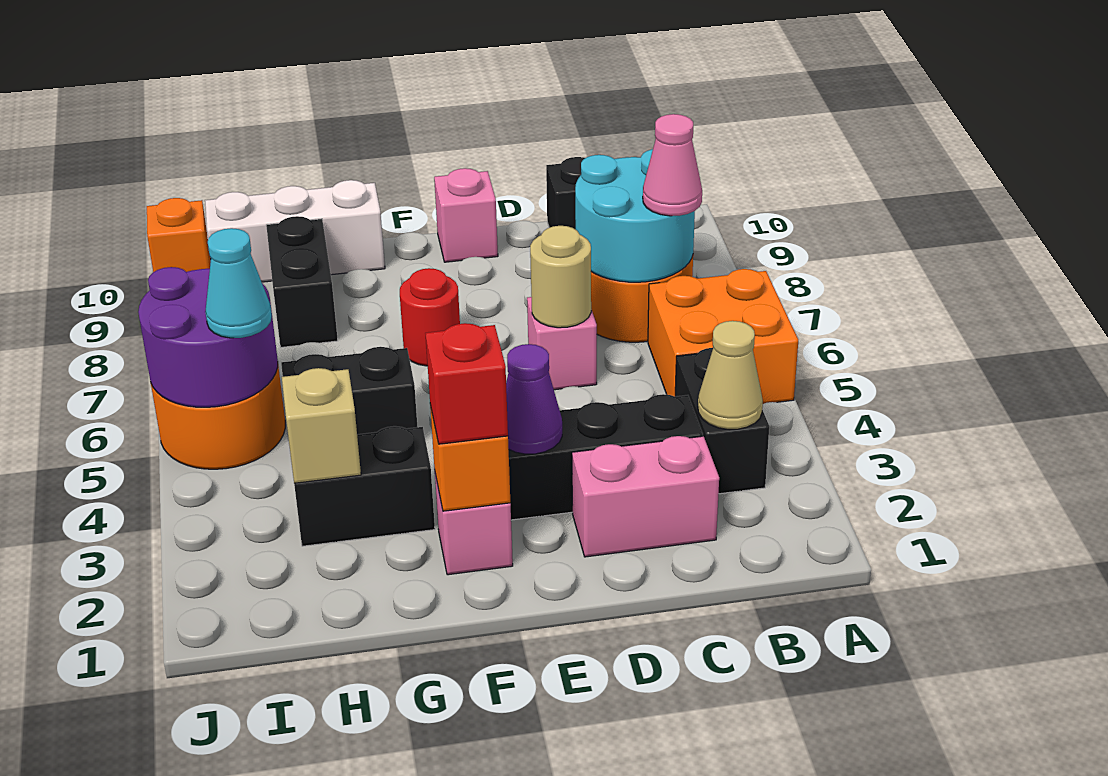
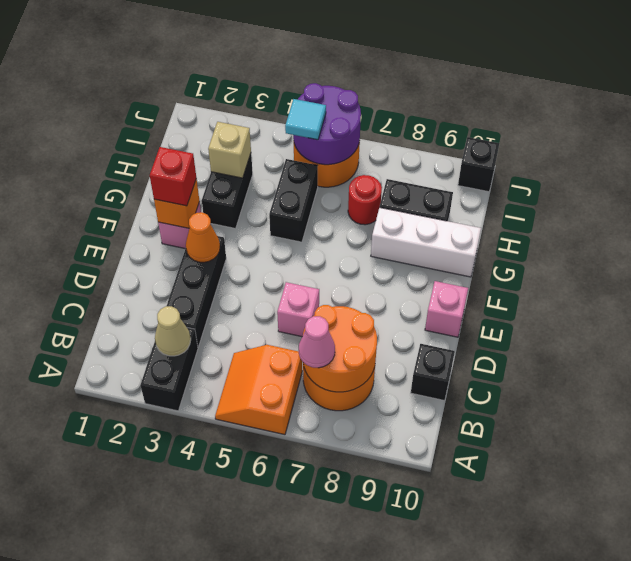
orange brick A5:B6 level 1 -> orange slope A5:B6 level 1 top 6
black brick B3:B4 level 1 -> black brick A3:B3 level 1
cyan round brick B7:C8 level 2 -> orange round brick B7:C8 level 2
pink brick C2:D2 level 1 -> none
tan round brick D6 level 2 -> none
purple cone E3 level 2 -> orange cone E3 level 2
red round brick F7 level 1 -> red round brick H7 level 1
white brick G10:I10 level 1 -> white brick G8:G10 level 1
cyan cone I5 level 3 -> cyan tile I5 level 3
orange brick J10 level 1 -> black brick J10 level 1

